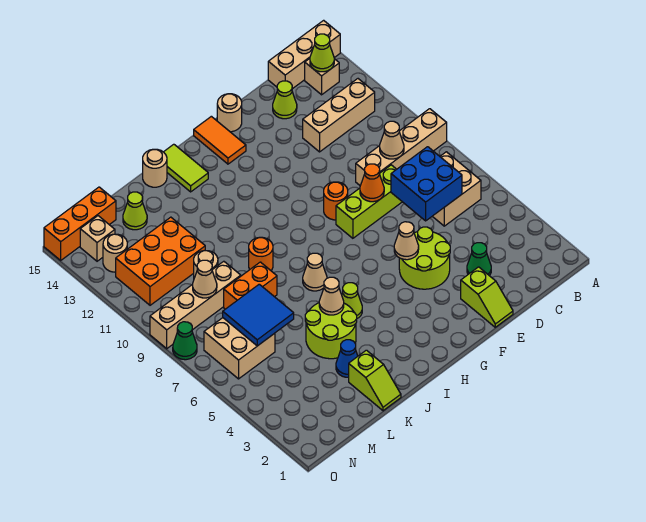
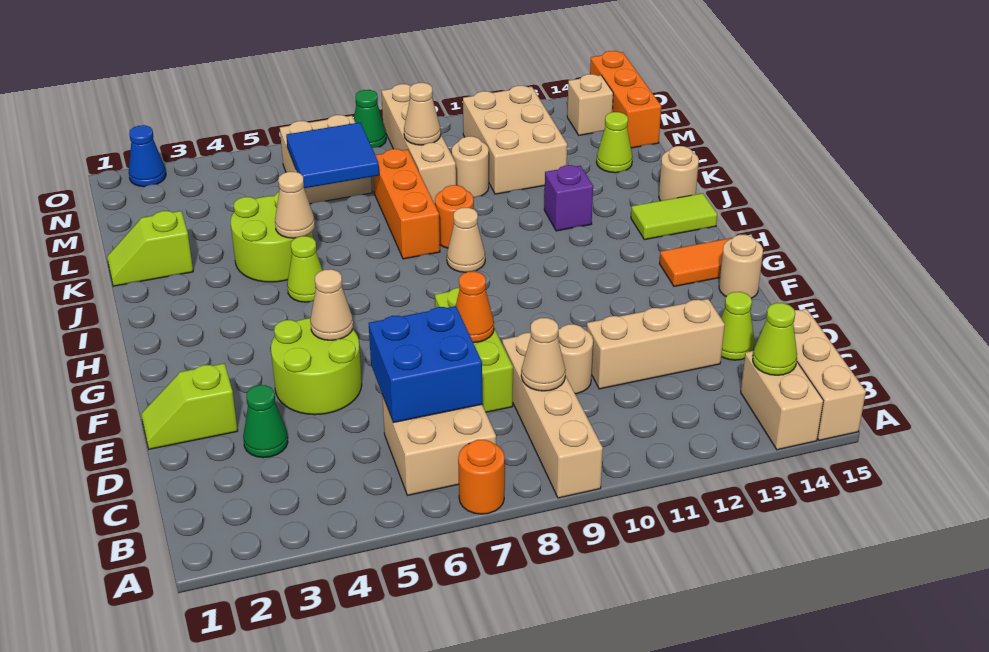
tan brick B12:D12 level 1 -> tan brick D11:D13 level 1
tan brick B14 level 1 -> tan brick A14:B14 level 1
orange round brick F9 level 1 -> orange round brick A7 level 1
tan cone I7 level 1 -> tan cone I9 level 1
none -> purple brick J12 level 1
blue cone K3 level 1 -> blue cone O2 level 1
orange brick K8:L8 level 1 -> orange brick J8:L8 level 1
orange brick L11:N12 level 1 -> tan brick L11:N12 level 1
tan round brick N13 level 1 -> tan round brick D10 level 1

